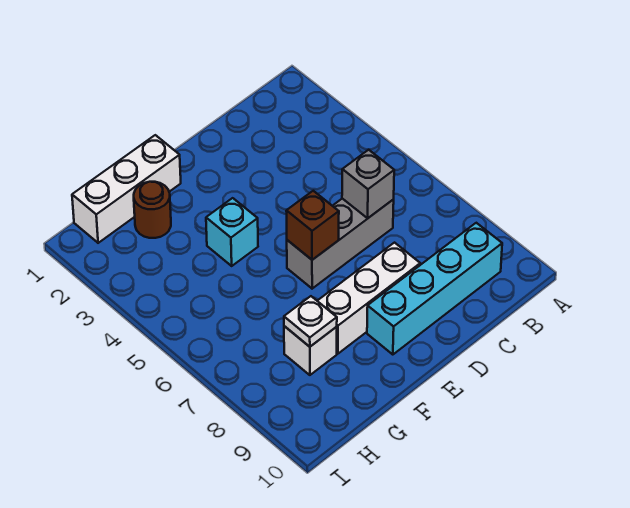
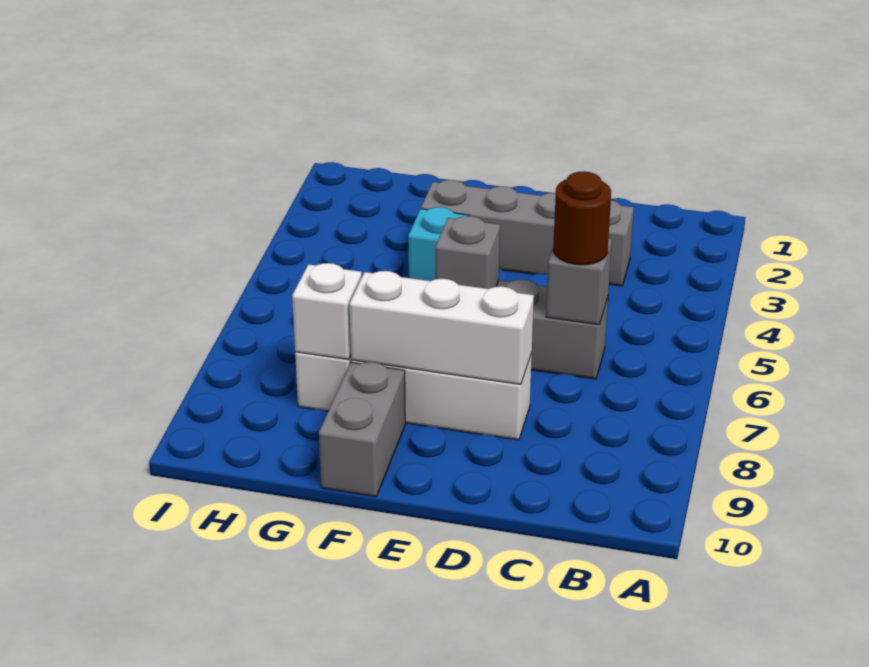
cyan brick B9:E9 level 1 -> none
none -> grey brick C3:F3 level 1
brown brick E6 level 2 -> grey brick E6 level 2
white brick F1:H1 level 1 -> white brick D8:F8 level 2
none -> grey brick F9:F10 level 1
brown round brick G2 level 1 -> brown round brick C6 level 3
white plate G8 level 2 -> white brick G8 level 2

